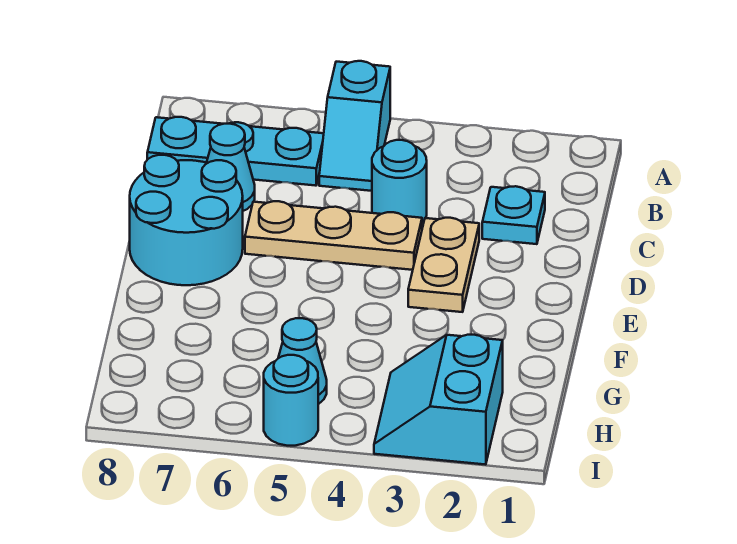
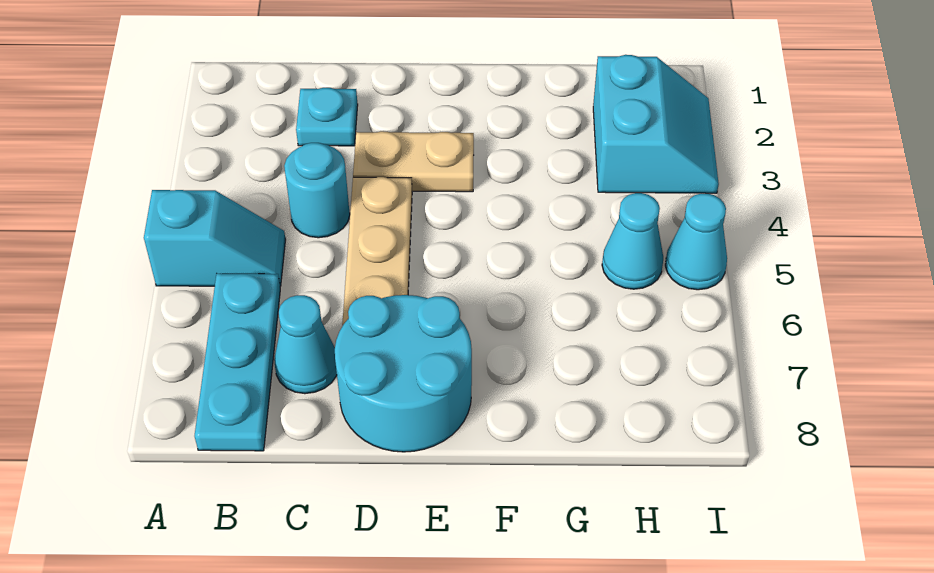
cyan slope H2:I3 level 1 top 2 -> cyan slope H2:I3 level 1 top H
cyan round brick I5 level 1 -> cyan cone I5 level 1

